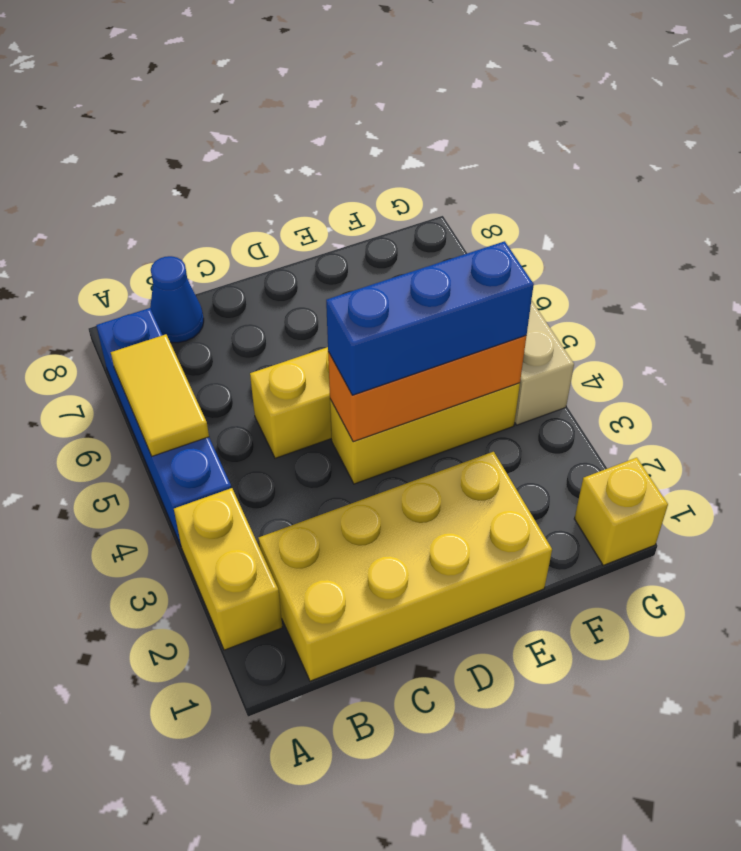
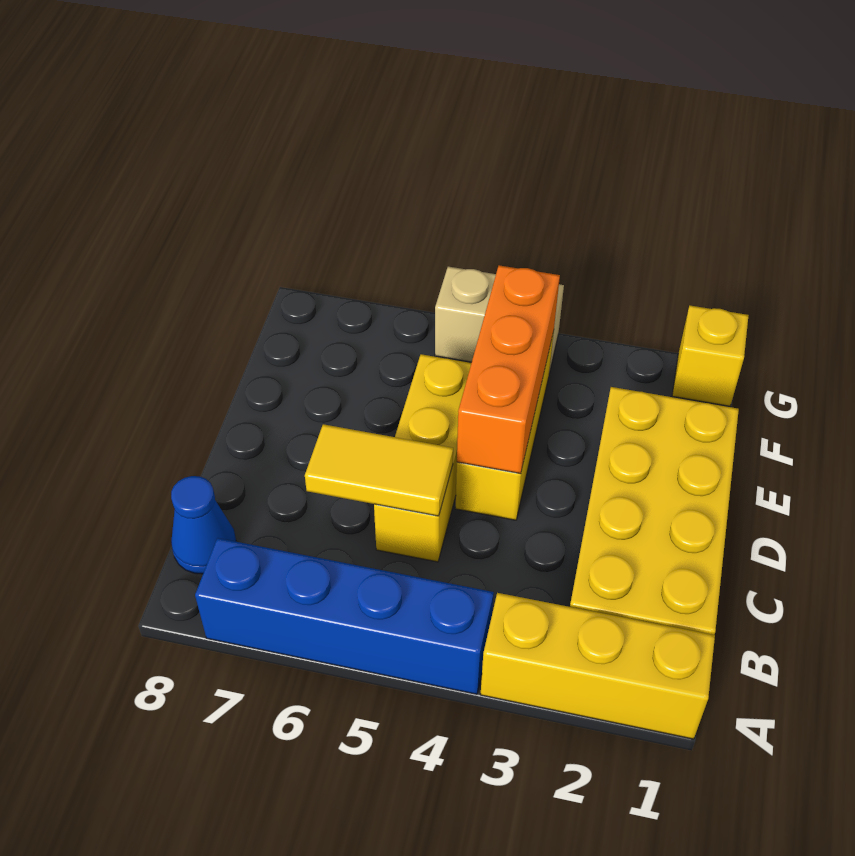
yellow brick A2:A3 level 1 -> yellow brick A1:A3 level 1
yellow tile A5:A6 level 2 -> yellow tile C5:C6 level 2
blue brick D4:F4 level 3 -> none

